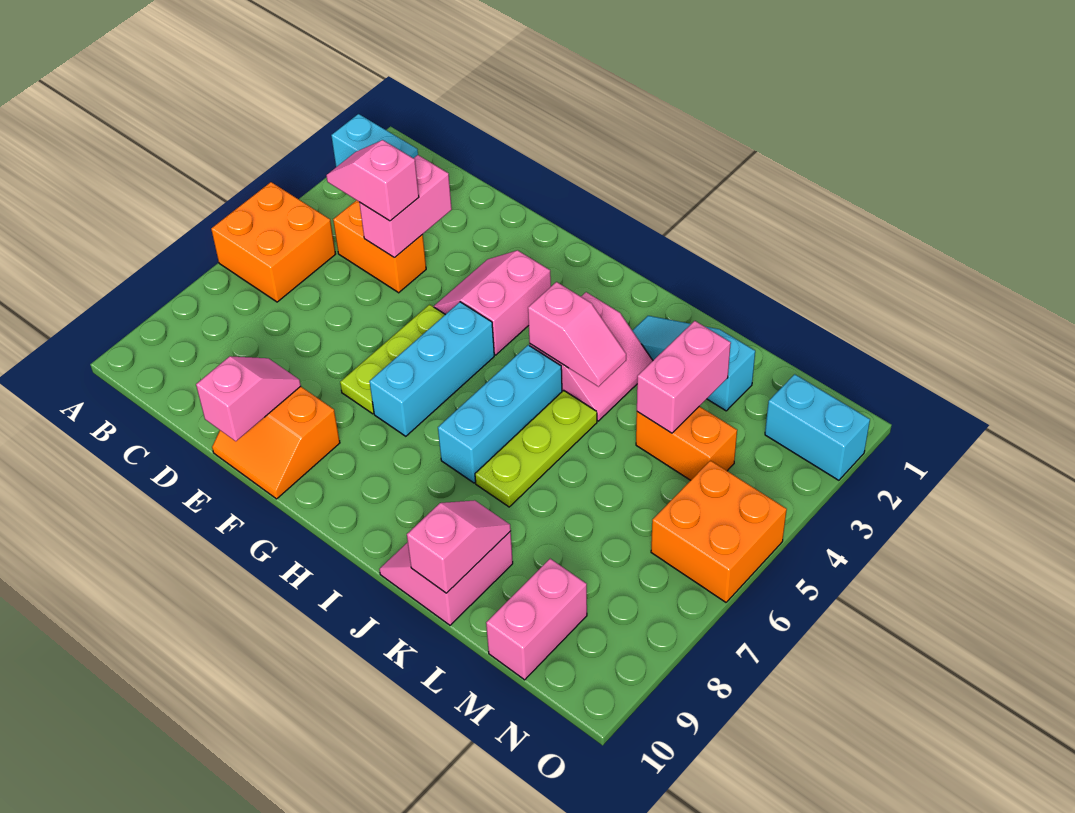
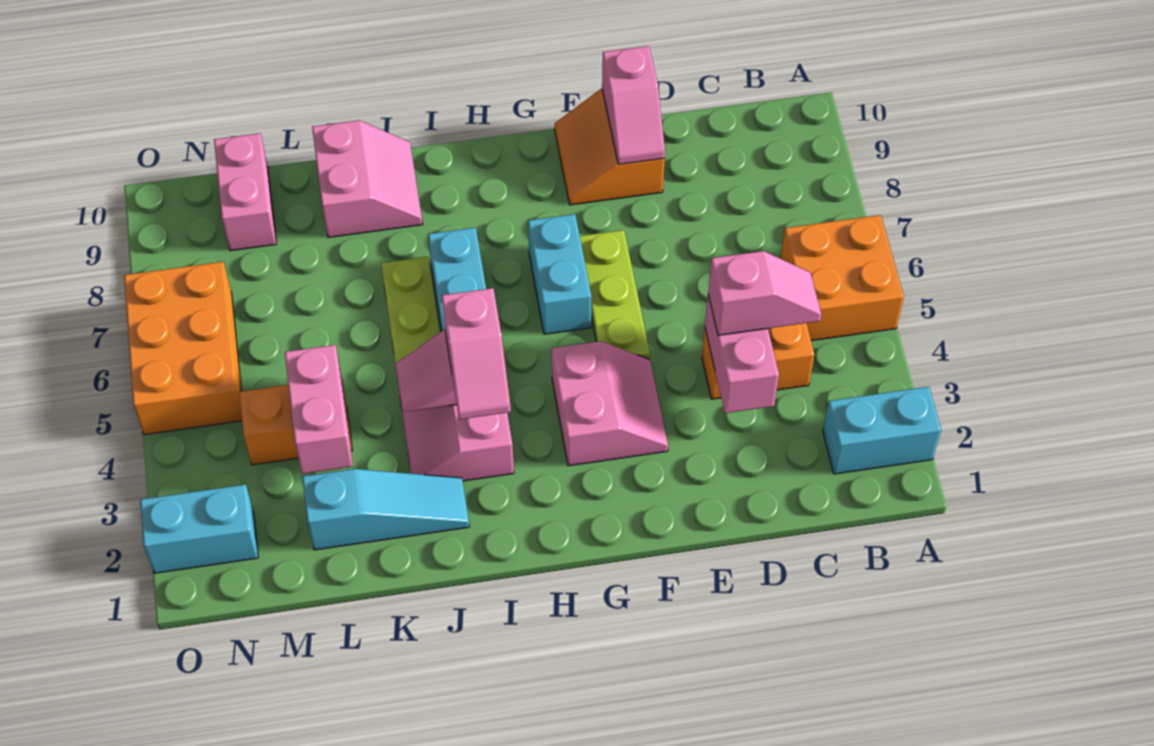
orange slope E9:F10 level 1 top 9 -> orange slope E9:F10 level 1 top E
cyan brick G5:G7 level 1 -> cyan brick G6:G7 level 1
pink slope K9:K10 level 2 top 10 -> pink slope I3:I4 level 3 top 4
orange brick N5:O6 level 1 -> orange brick N5:O7 level 1

